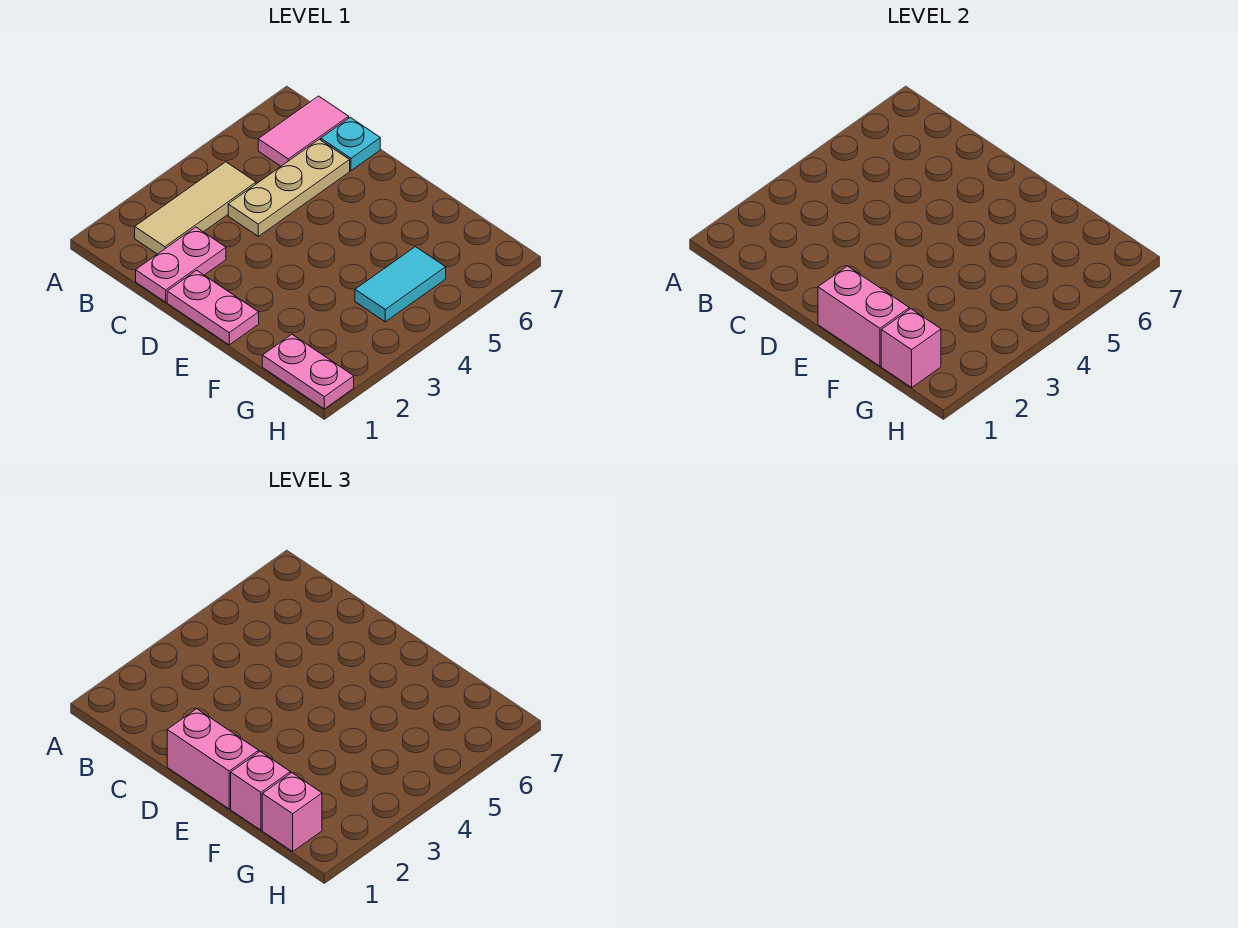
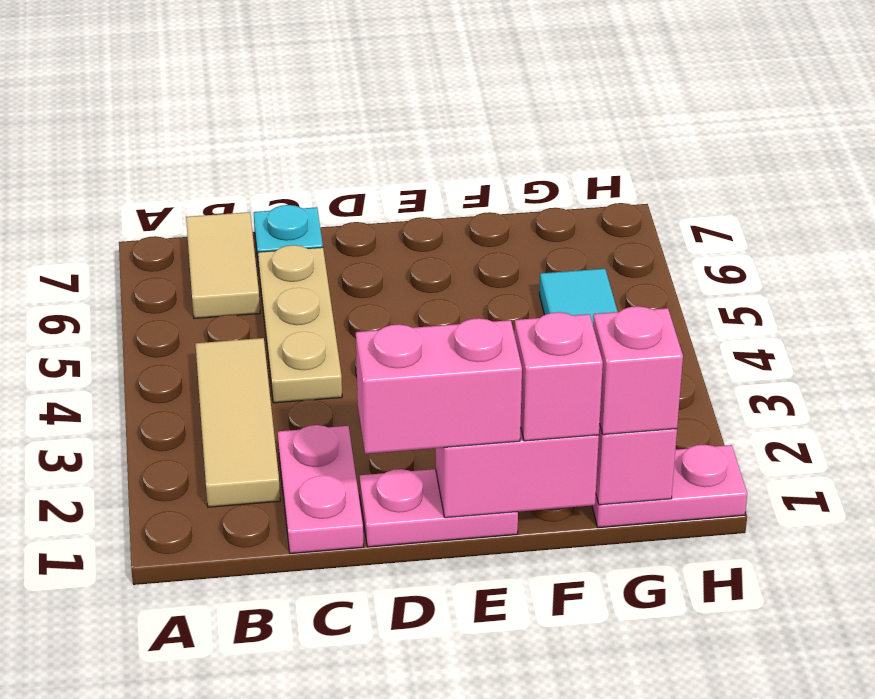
pink tile B6:B7 level 1 -> tan tile B6:B7 level 1

